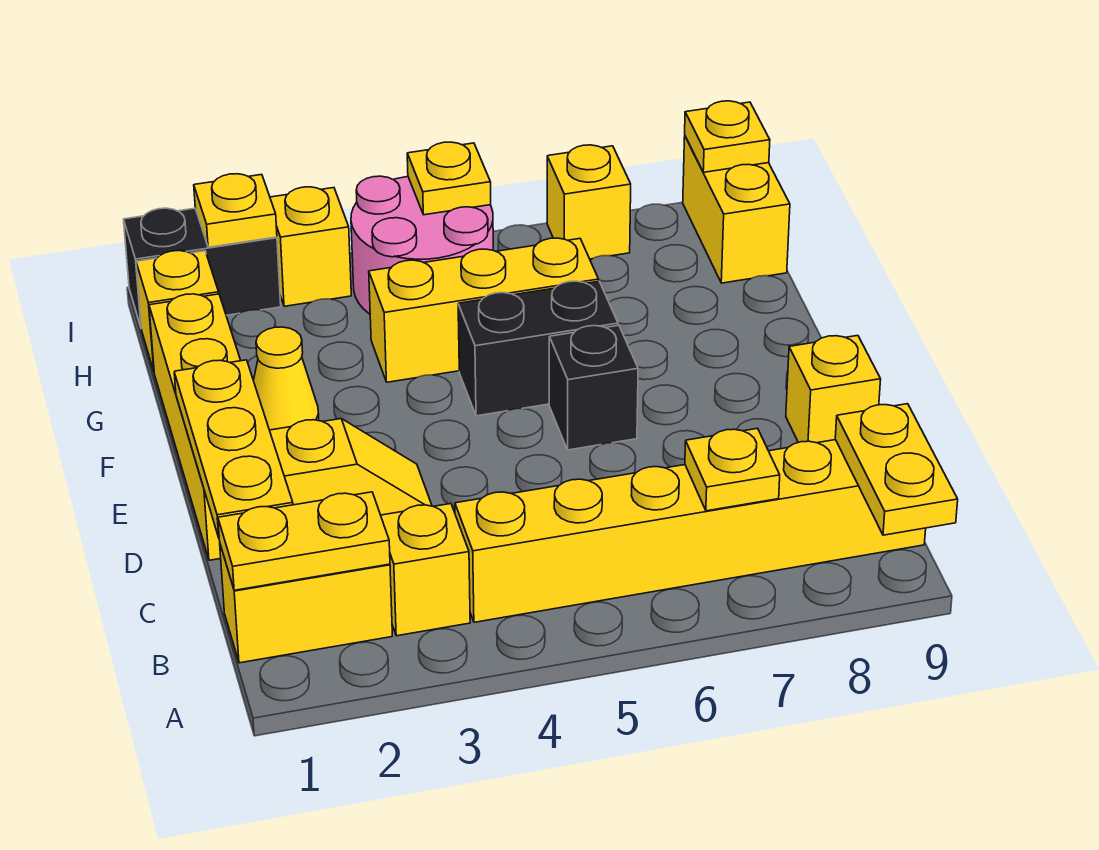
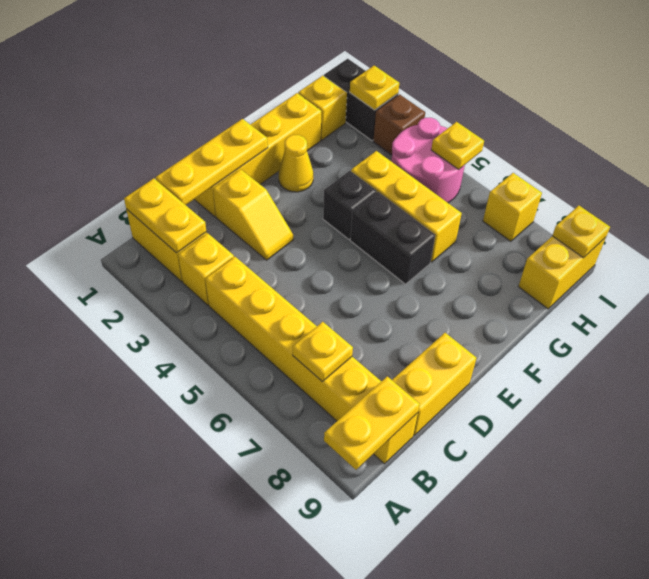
yellow brick D9 level 1 -> yellow brick C9:D9 level 1
black brick E6 level 1 -> black brick F4 level 1
yellow brick I3 level 1 -> brown brick I3 level 1

